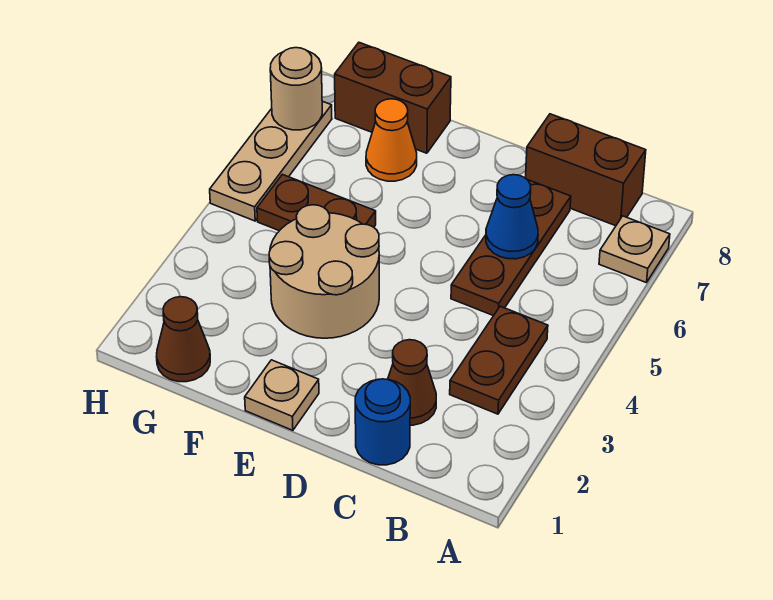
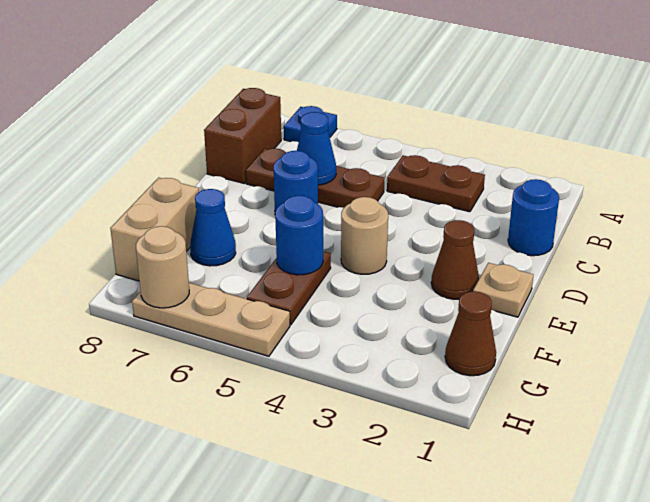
tan plate A7 level 1 -> blue plate A7 level 1
brown cone C2 level 1 -> brown cone E2 level 1
none -> blue round brick D6 level 1
tan round brick E3:F4 level 1 -> tan round brick E4 level 1
none -> blue round brick F5 level 2
orange cone F7 level 1 -> blue cone F7 level 1
brown brick F8:G8 level 1 -> tan brick F8:G8 level 1

